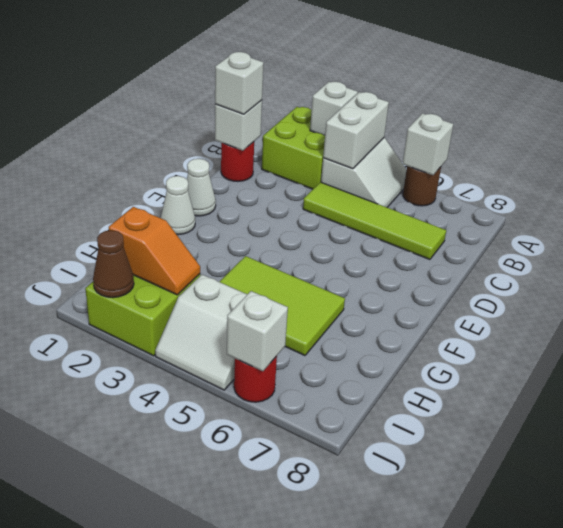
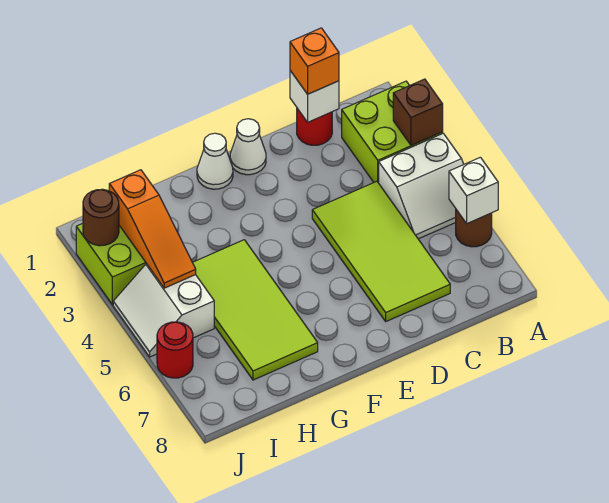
white brick A3 level 2 -> brown brick A3 level 2
white brick A4:B4 level 2 -> none
white brick C1 level 3 -> orange brick C1 level 3
lime tile C4:C7 level 1 -> lime tile C4:D7 level 1
lime tile G4:H6 level 1 -> lime tile G4:H7 level 1
orange slope I2:I3 level 2 top 2 -> orange slope I2:I4 level 2 top 2
brown cone J2 level 2 -> brown round brick J2 level 2
white brick J6 level 2 -> none

